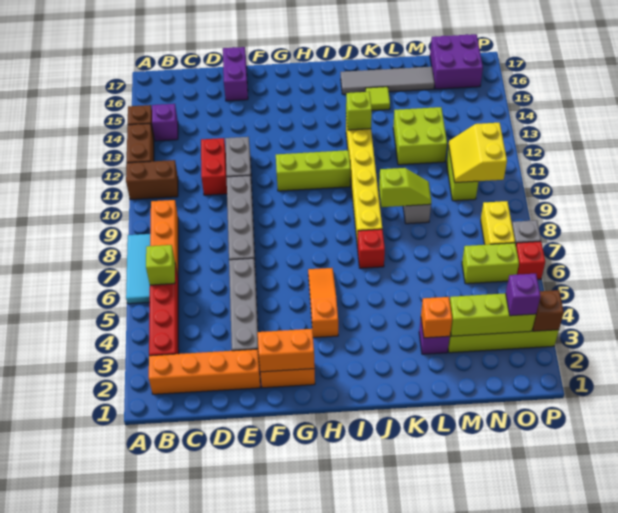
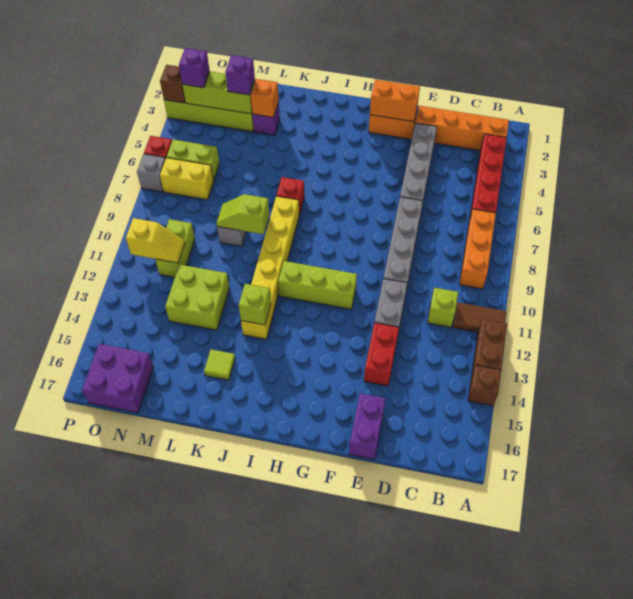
cyan tile A6:A8 level 1 -> none
brown brick A11:B11 level 1 -> brown tile A11:B11 level 1
lime brick B6 level 2 -> lime brick C11 level 1
purple brick B14 level 1 -> purple brick M3 level 3
red brick D11:D12 level 1 -> red brick E13:E14 level 1
orange slope H4:H6 level 1 top 4 -> none
grey tile J16:M16 level 1 -> none
yellow slope N10:O11 level 2 top O -> yellow slope N11:O11 level 2 top O
yellow brick O7:O8 level 1 -> yellow brick N7:O7 level 1

